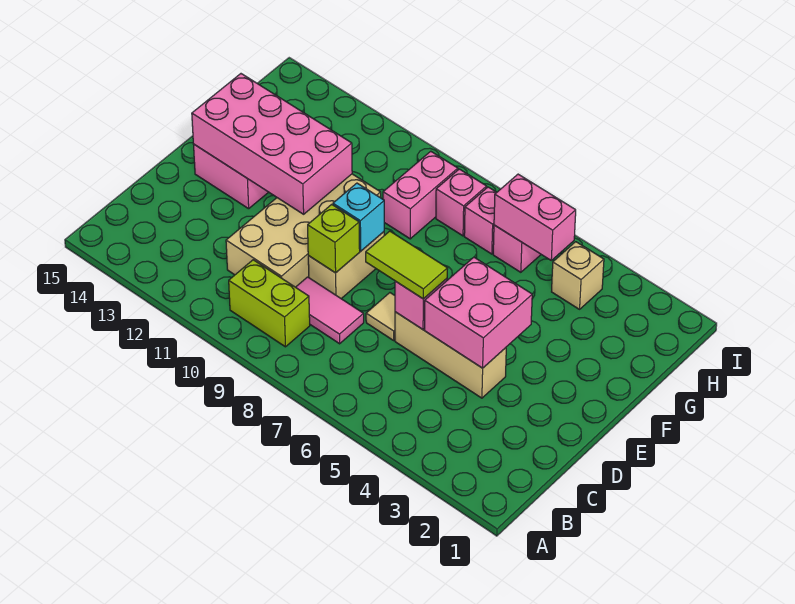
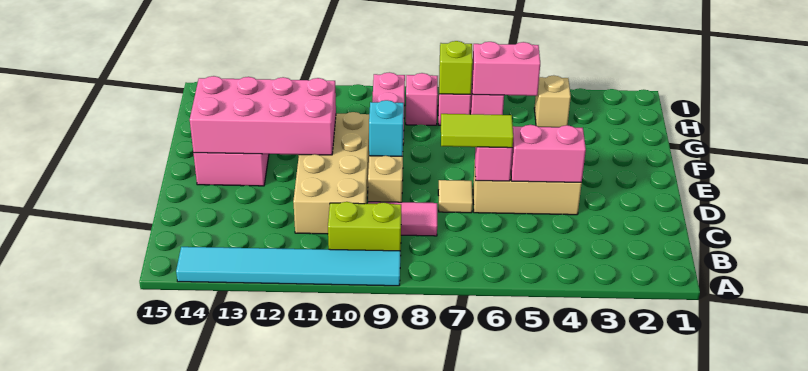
none -> cyan tile A9:A14 level 1
pink brick D4:E5 level 2 -> pink brick D4:D5 level 2
lime brick D9 level 2 -> lime brick H7 level 2

